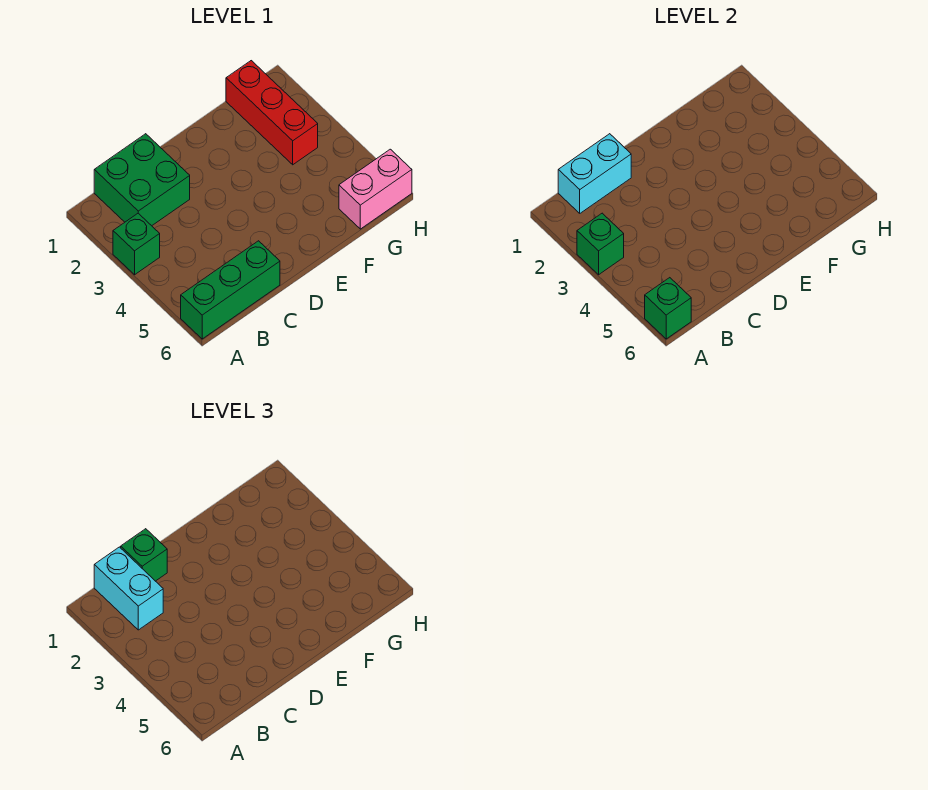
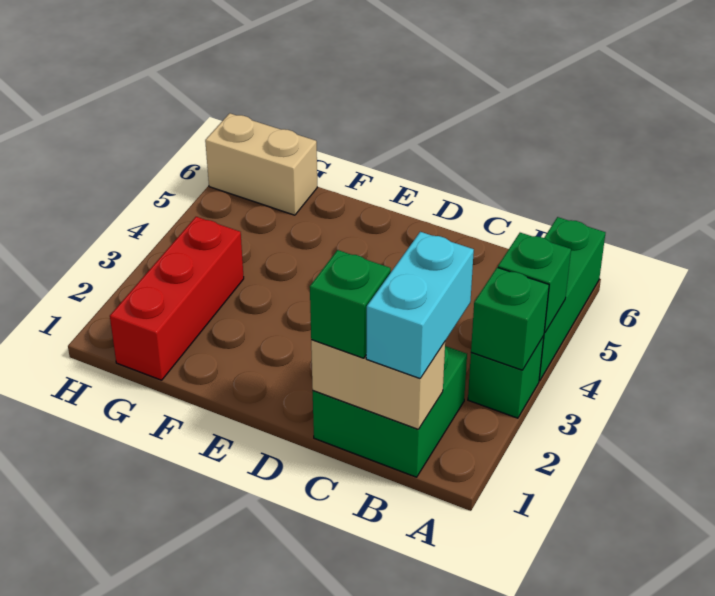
green brick A6:C6 level 1 -> green brick A4:A6 level 1
green brick A6 level 2 -> green brick A4 level 2
cyan brick B1:C1 level 2 -> tan brick B1:C1 level 2
pink brick G6:H6 level 1 -> tan brick G6:H6 level 1

